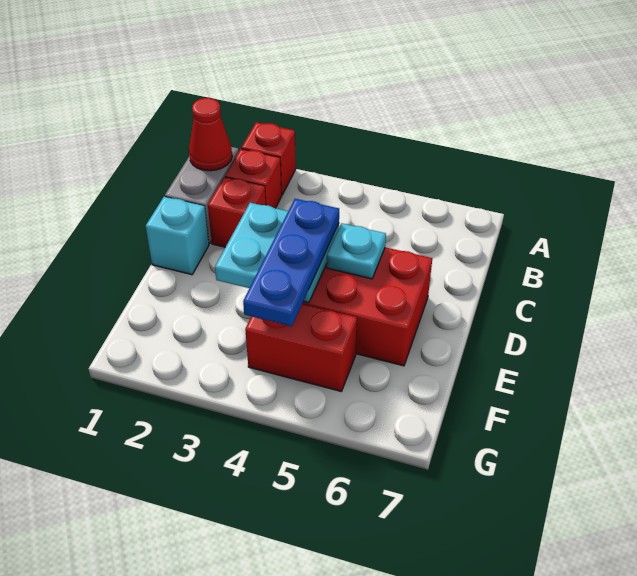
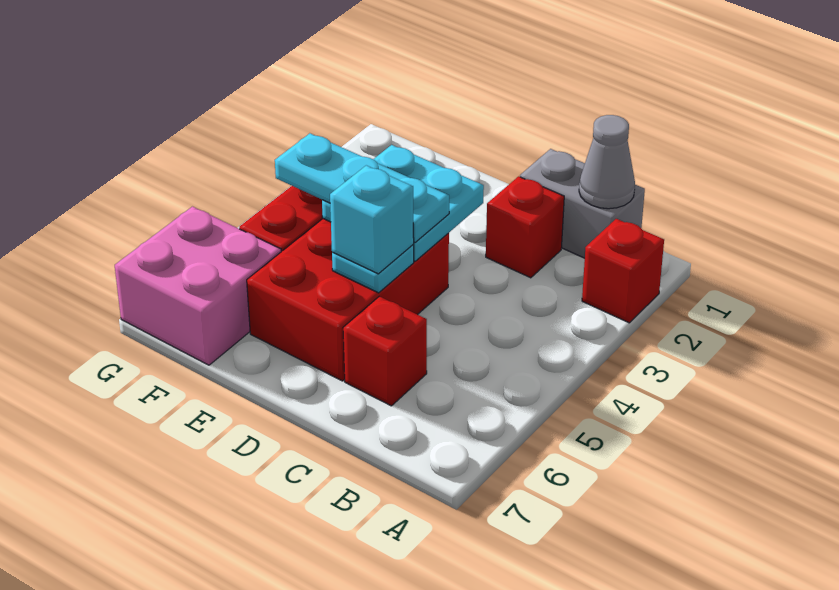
red cone B1 level 2 -> grey cone B1 level 2
red brick B2 level 1 -> red brick C6 level 1
cyan brick D1 level 1 -> cyan brick D5 level 3
blue plate D4:F4 level 3 -> cyan plate D4:F4 level 3
none -> pink brick F6:G7 level 1

